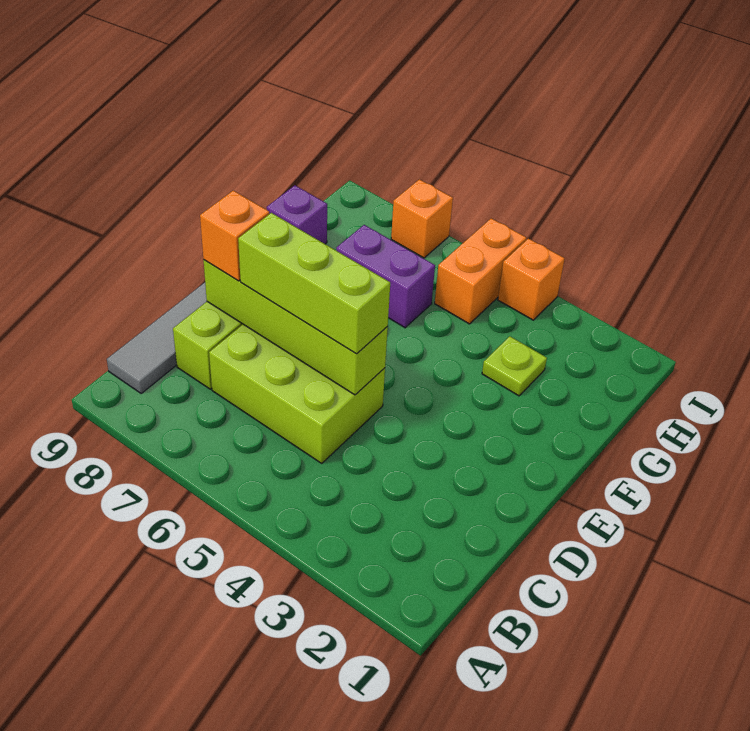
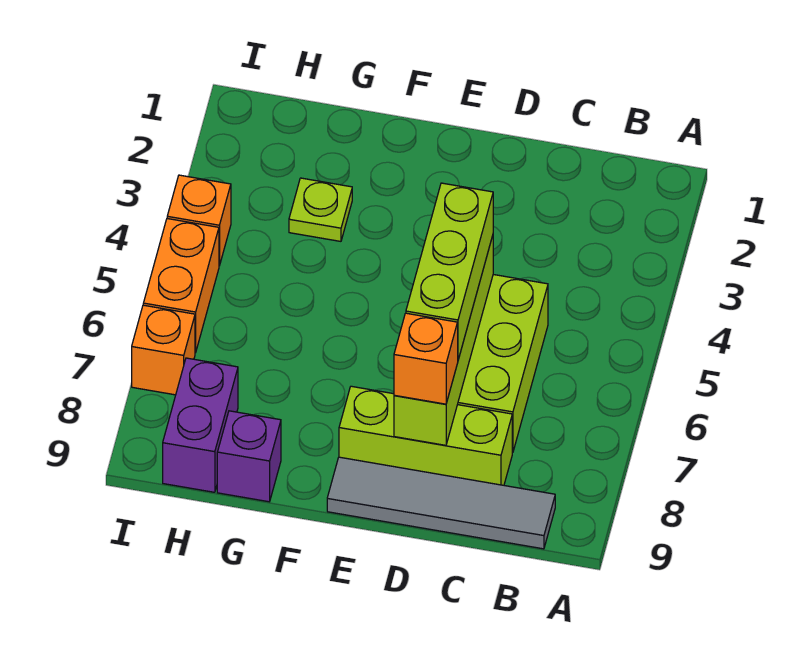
purple brick G6:G7 level 1 -> purple brick H8:H9 level 1
orange brick H5:I5 level 1 -> orange brick I5:I6 level 1

